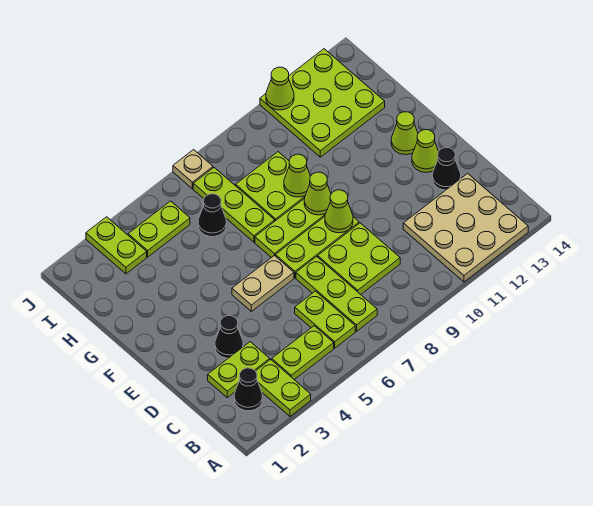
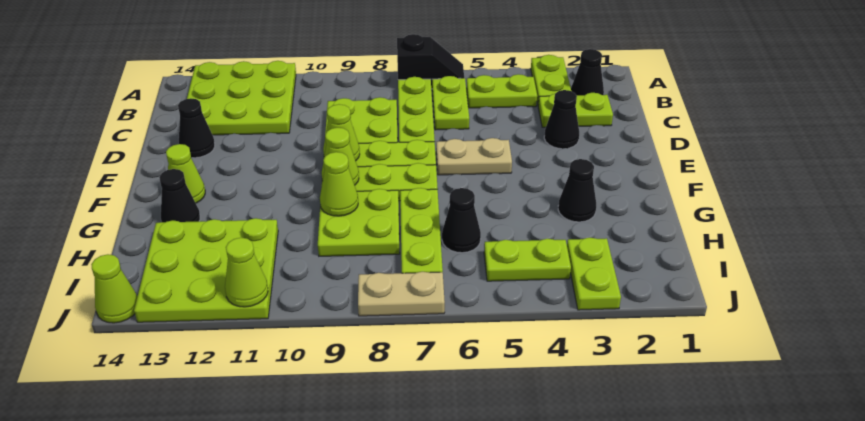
none -> black slope A6:A7 level 1 top 7
tan plate A11:C13 level 1 -> lime plate A11:C13 level 1
lime cone E13 level 1 -> lime cone J14 level 1
none -> black cone G3 level 1
none -> black cone G13 level 1
tan plate J7 level 1 -> tan plate J7:J8 level 1

